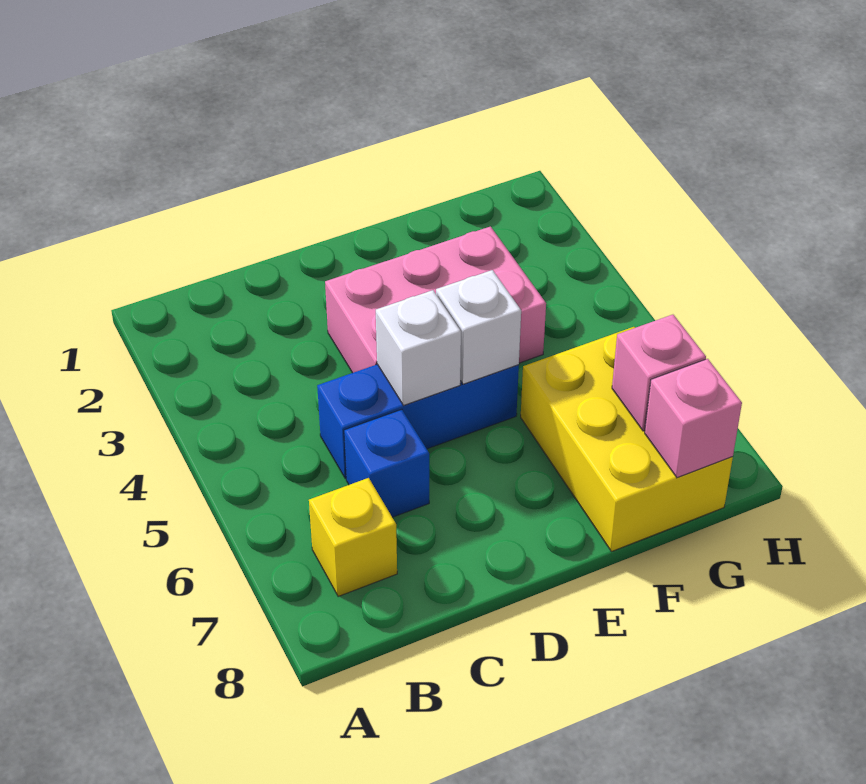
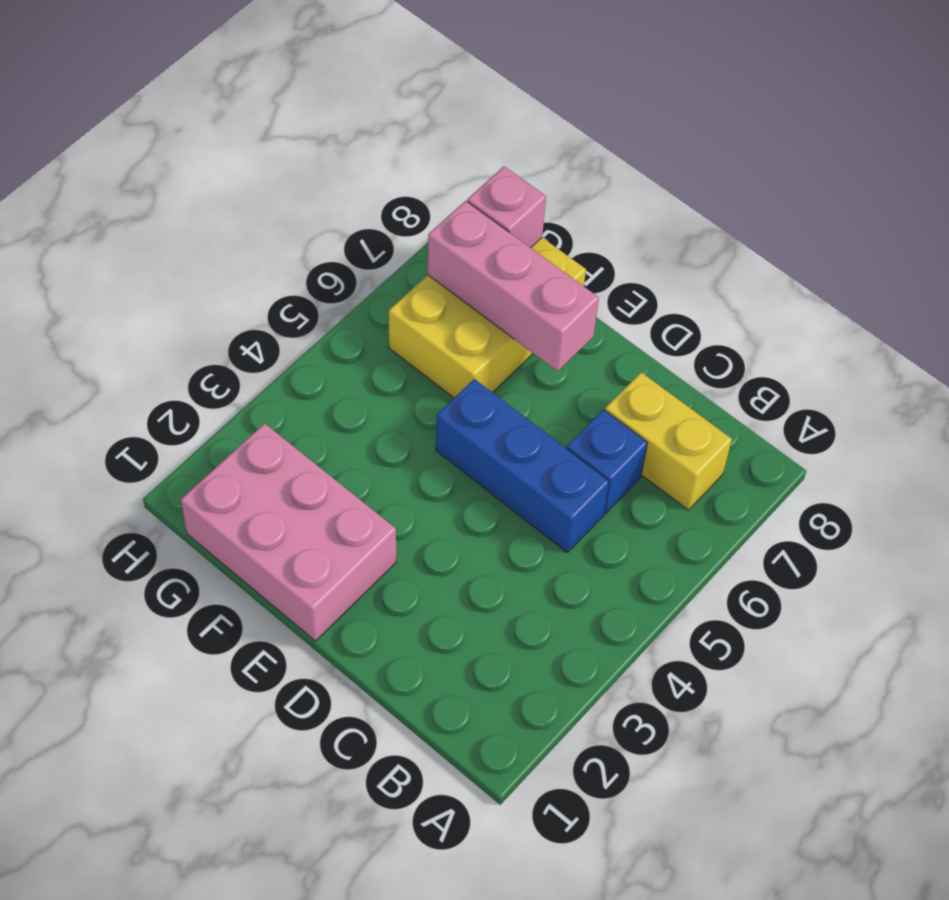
yellow brick B7 level 1 -> yellow brick B7:C7 level 1
pink brick D3:F4 level 1 -> pink brick E1:G2 level 1
white brick D5 level 2 -> none
white brick E5 level 2 -> none
pink brick G7 level 2 -> pink brick E7:G7 level 2

